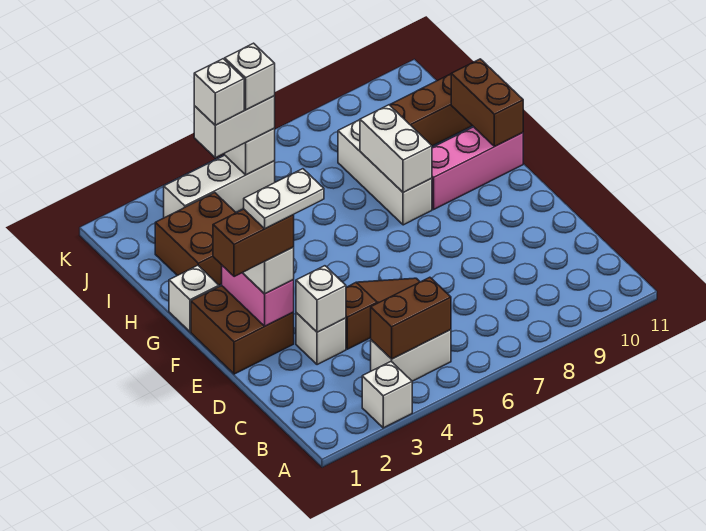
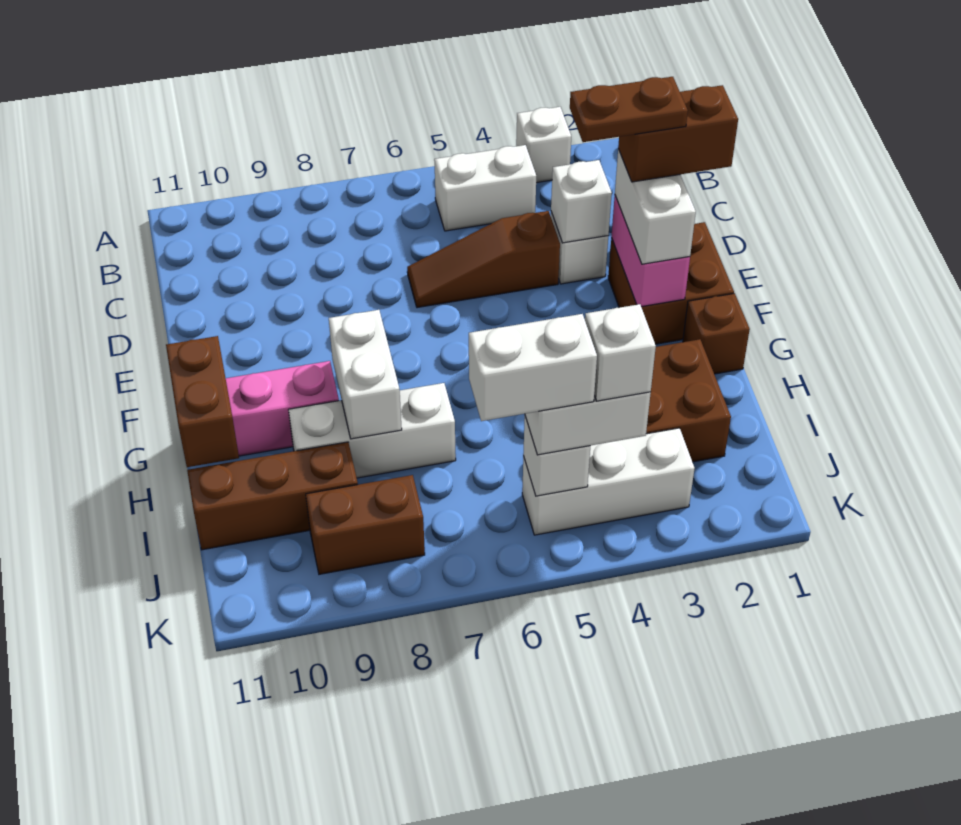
brown brick B4:B5 level 2 -> brown brick J8:J9 level 1
white plate E2:E3 level 5 -> brown plate E2:E3 level 5
white brick G1 level 1 -> brown brick G1 level 1
white brick G8:I8 level 1 -> white brick H7:H9 level 1
white brick J5 level 4 -> white brick J5:J6 level 4

